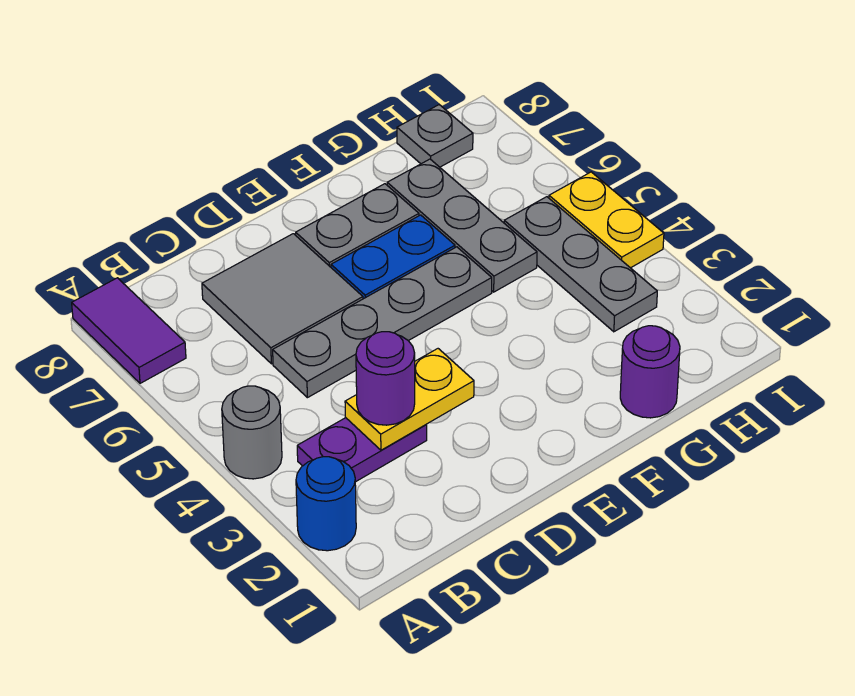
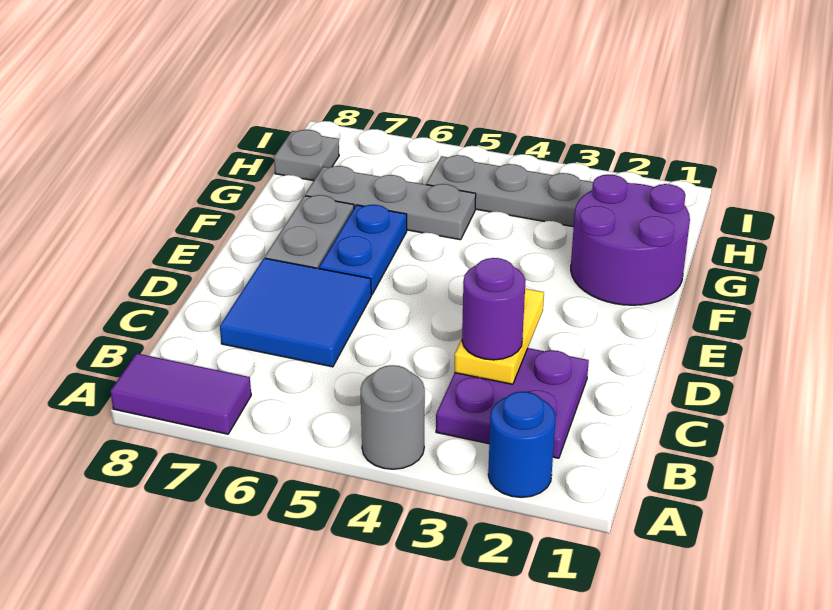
purple plate B3:C3 level 1 -> purple plate B2:C3 level 1
grey plate C5:F5 level 1 -> none
grey tile C6:D7 level 1 -> blue tile C6:D7 level 1
purple round brick G1 level 1 -> purple round brick F1:G2 level 1
yellow plate I4:I5 level 1 -> none

